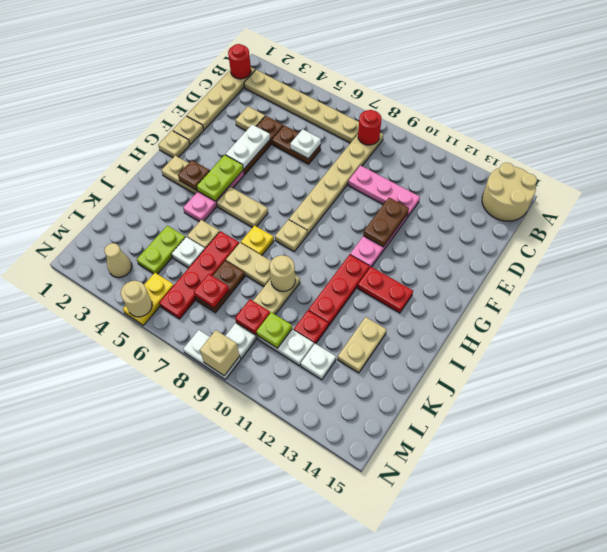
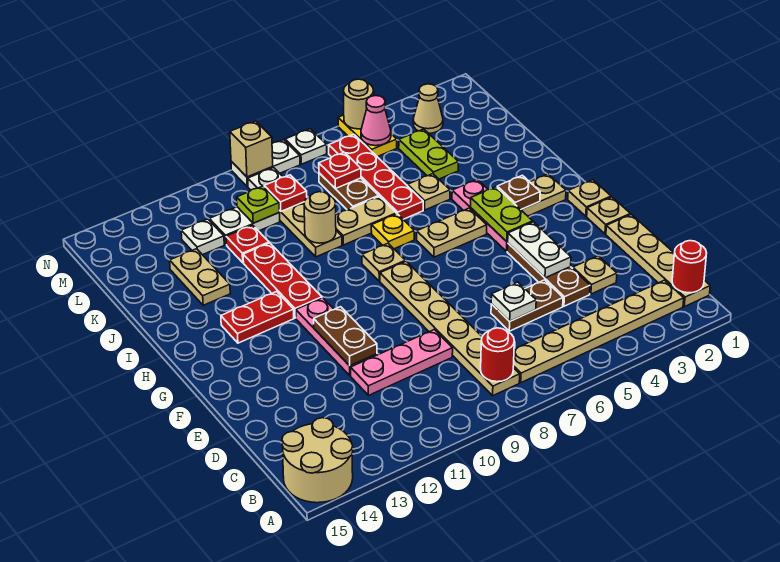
white plate K5 level 1 -> white plate N7 level 1
none -> pink cone M5 level 2

